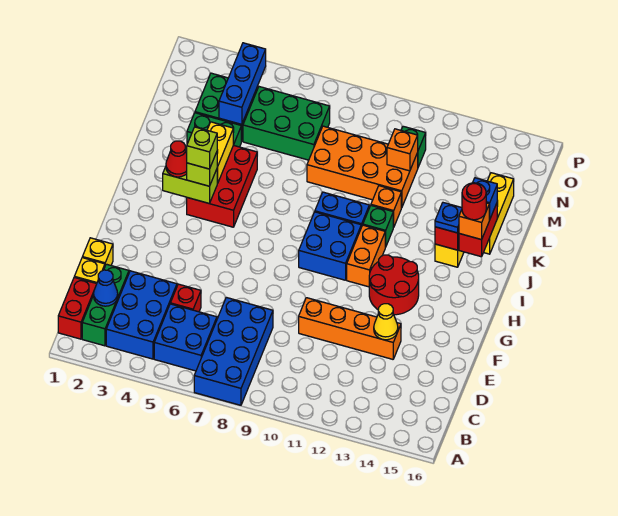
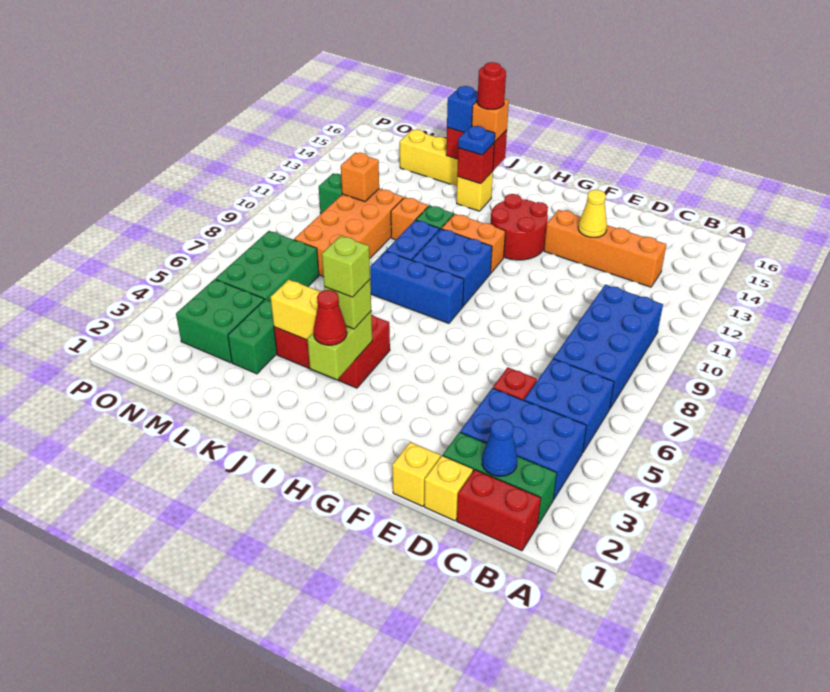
blue brick A7:D8 level 1 -> blue brick B7:C10 level 1
orange brick E10:E13 level 1 -> orange brick C13:F13 level 1
blue brick M4:O4 level 2 -> blue brick H8:J8 level 1

